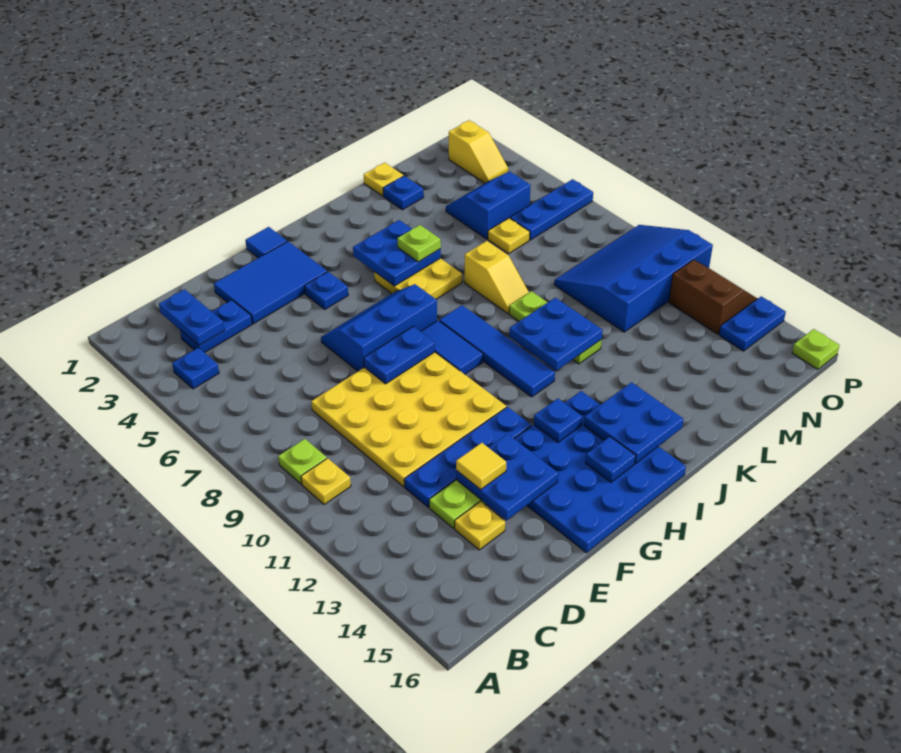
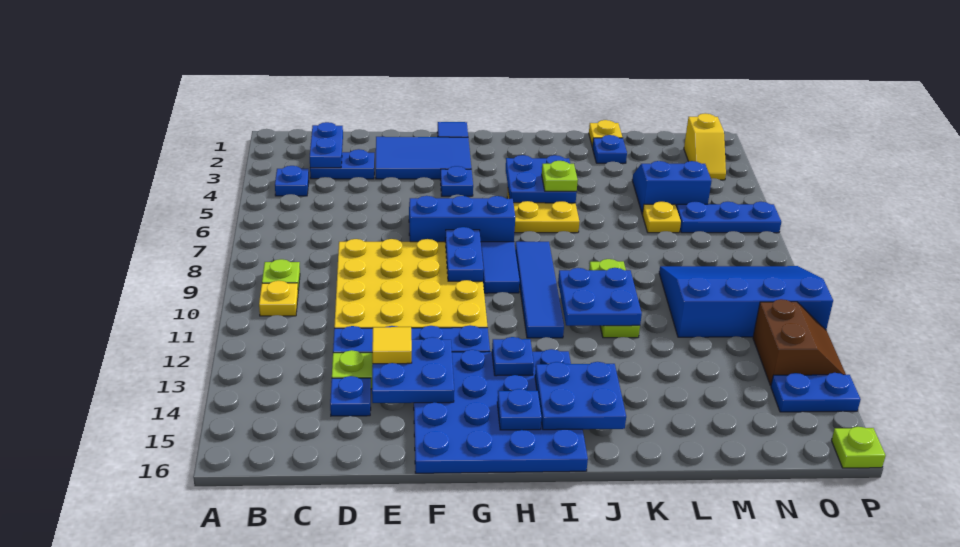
yellow plate D14 level 1 -> blue plate D14 level 1
blue plate F8:G8 level 2 -> blue plate G8:G9 level 2
yellow slope K7:K8 level 1 top 7 -> none

